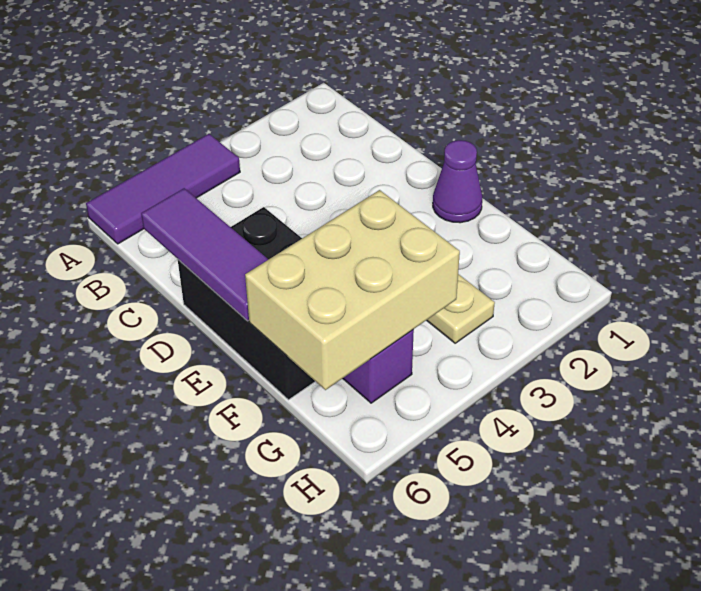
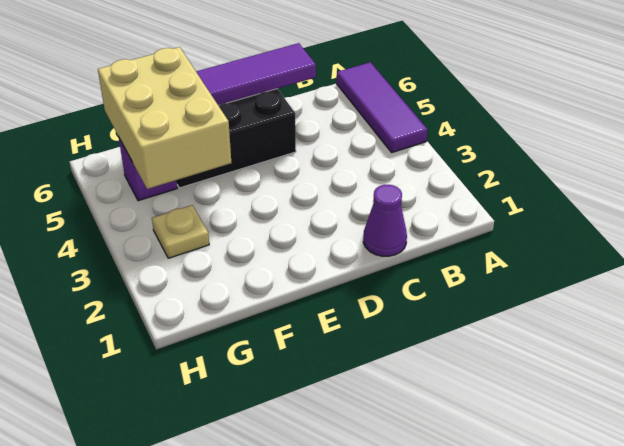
purple cone E1 level 1 -> purple cone C1 level 1

